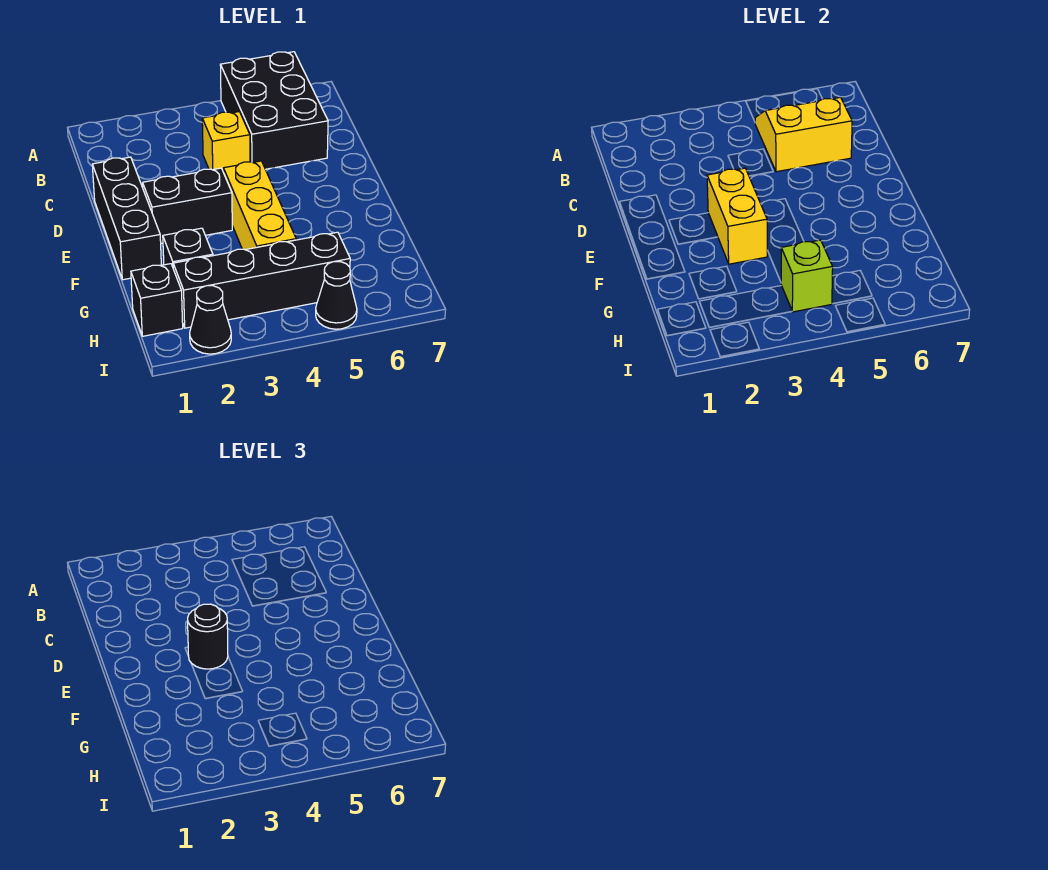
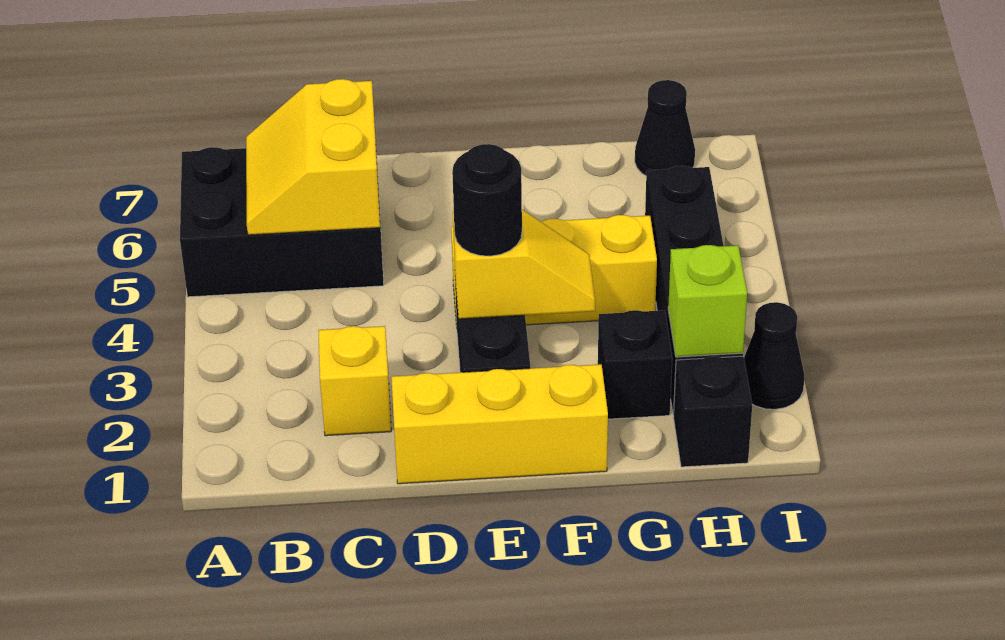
yellow brick C4 level 1 -> yellow brick C2 level 1
black brick D1:F1 level 1 -> yellow brick D1:F1 level 1
yellow brick E3:F3 level 2 -> yellow slope E3:F3 level 2 top E
lime brick H4 level 2 -> lime brick H2 level 2
black cone I5 level 1 -> black cone H7 level 1

